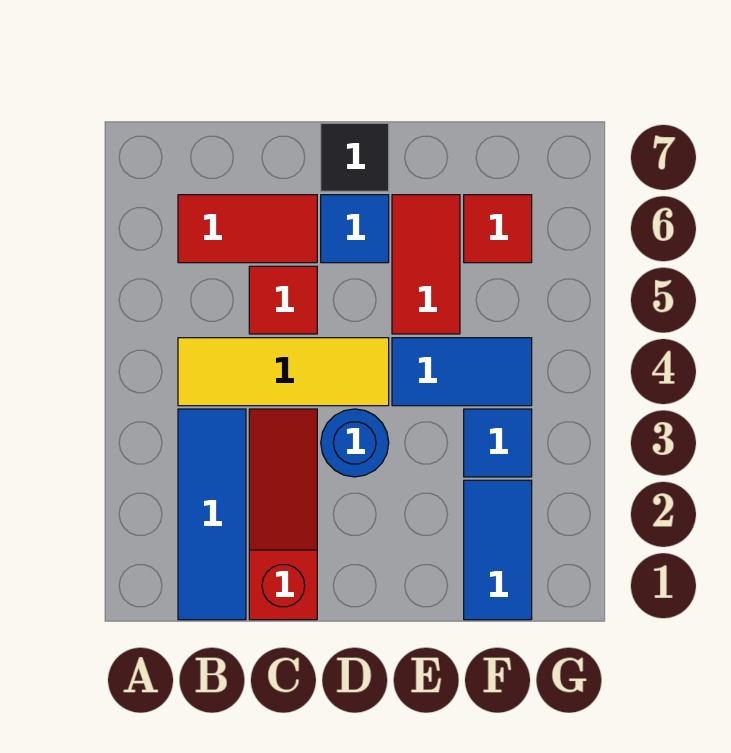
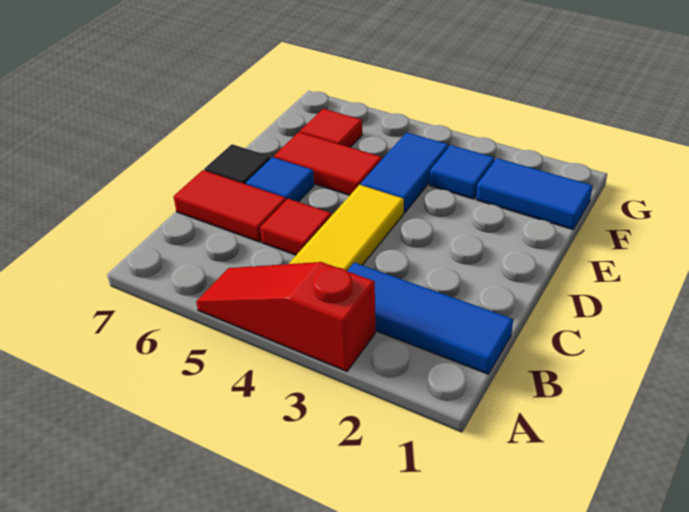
red tile B6:C6 level 1 -> red tile C6:C7 level 1
red slope C1:C3 level 1 top 1 -> red slope A3:A5 level 1 top 3
blue round brick D3 level 1 -> none

